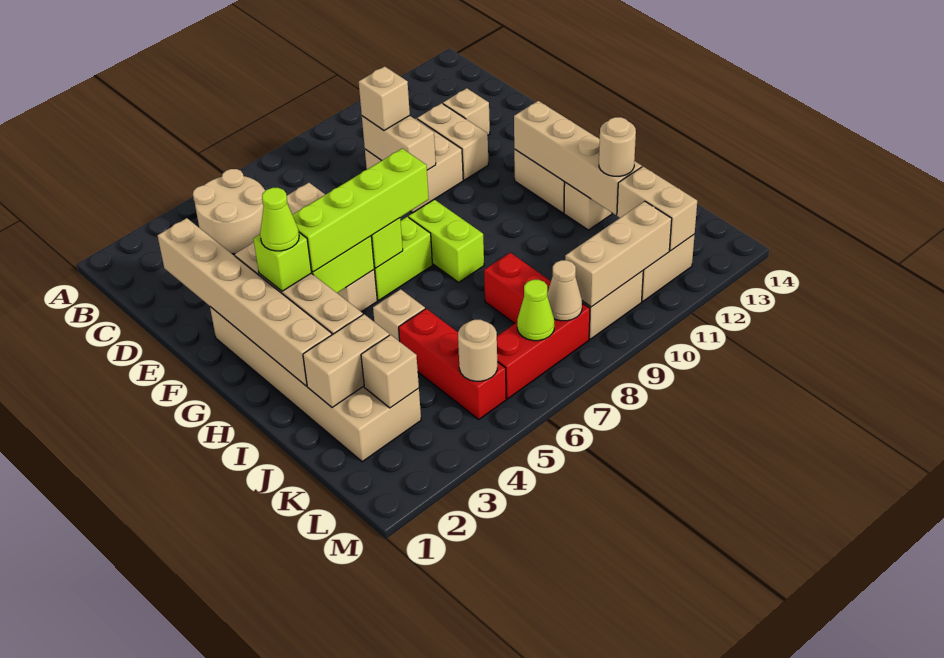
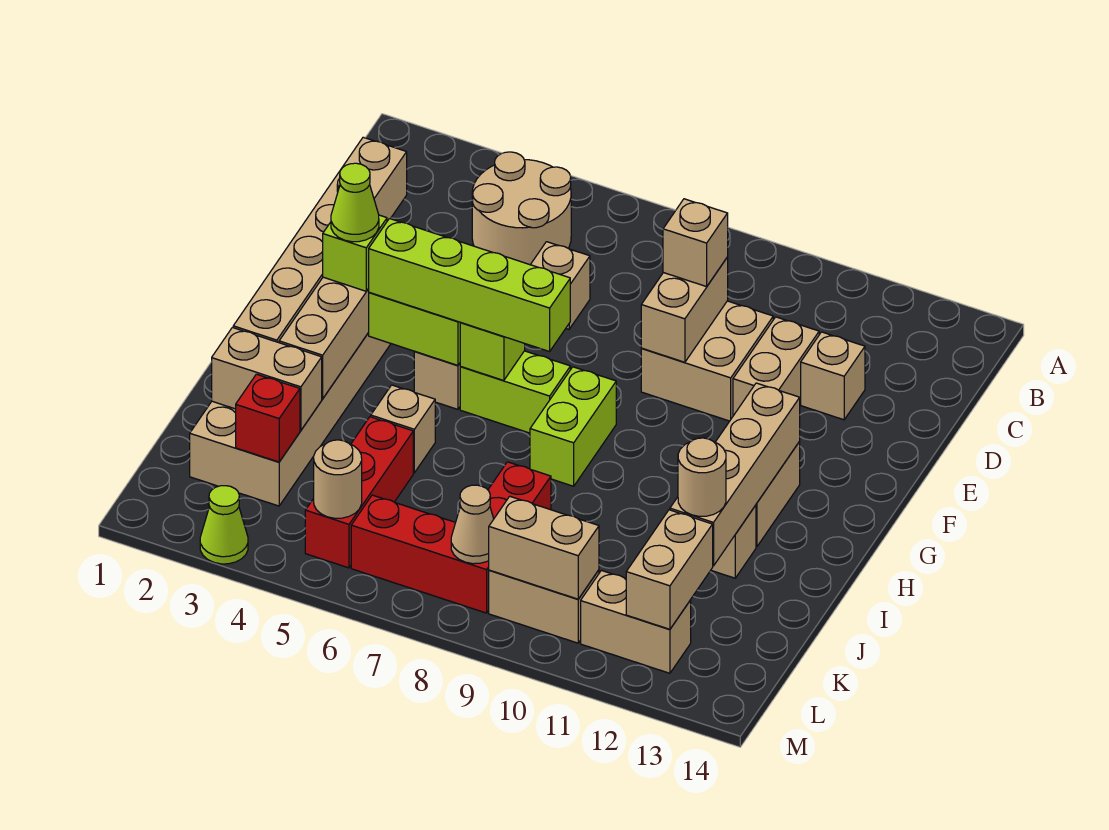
tan brick K3 level 2 -> red brick K3 level 2
lime cone L7 level 2 -> lime cone M3 level 1
tan brick L9:L11 level 2 -> tan brick L9:L10 level 2

